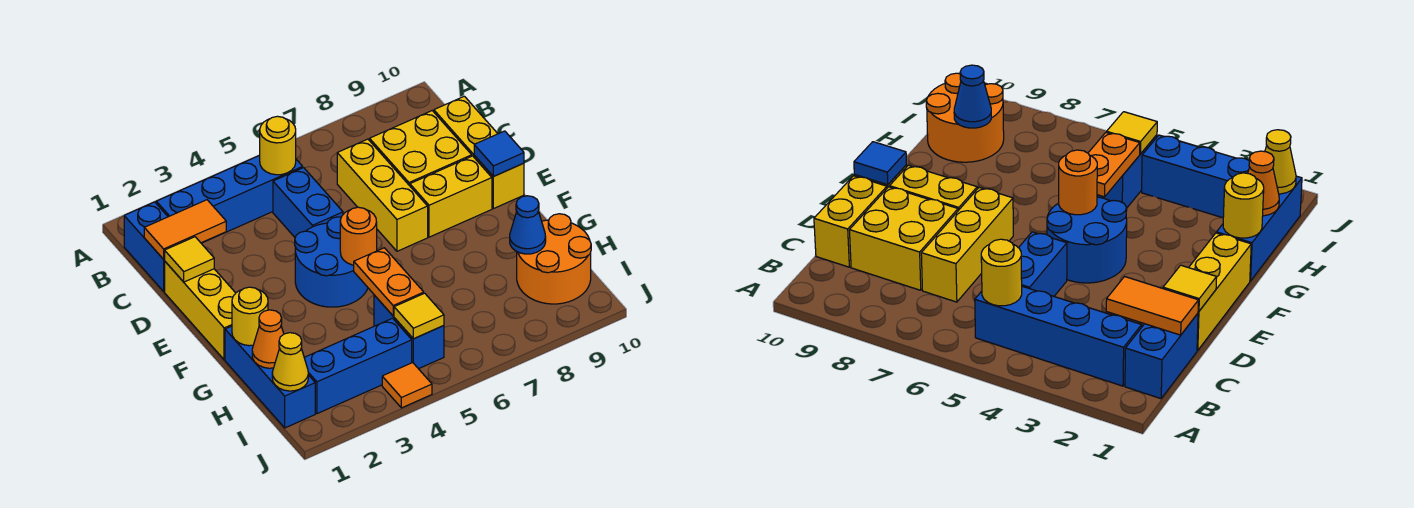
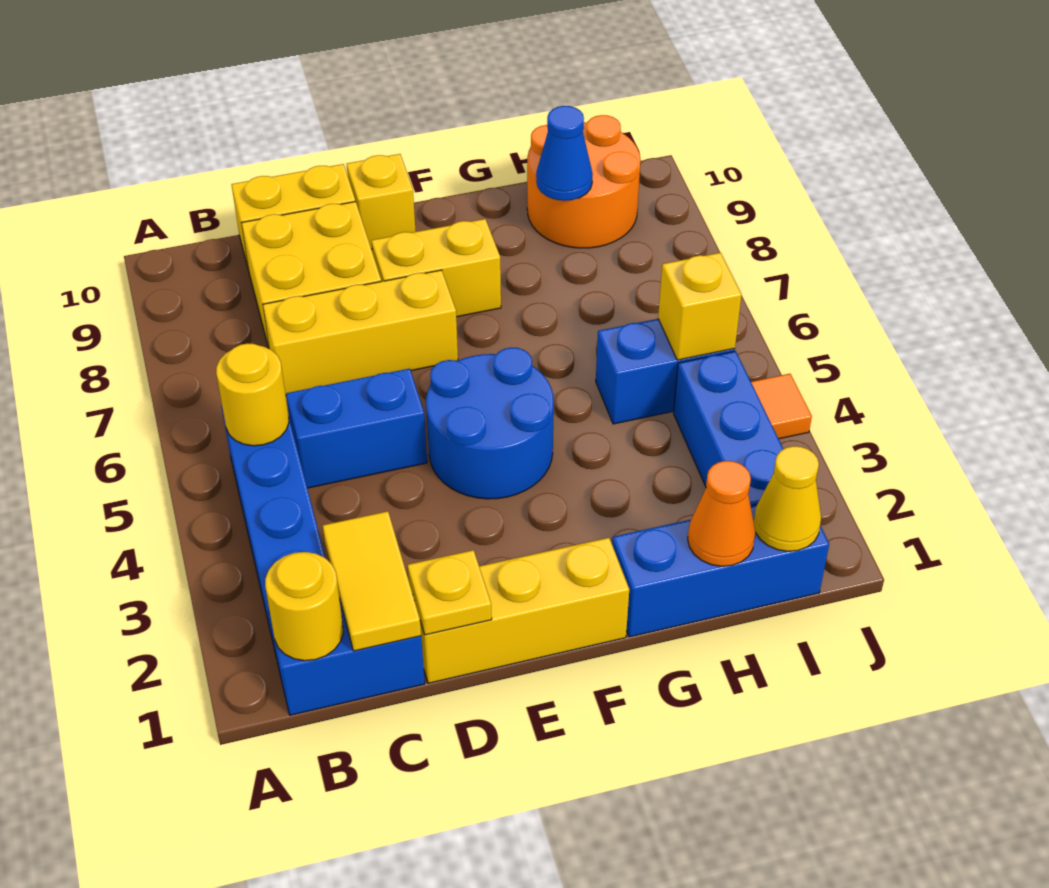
orange tile C1:C2 level 2 -> yellow tile C1:C2 level 2
yellow tile D1 level 2 -> yellow plate D1 level 2
yellow brick E8:E9 level 1 -> yellow brick E8:F8 level 1
blue tile E10 level 2 -> none
orange round brick F5 level 2 -> none
yellow round brick G1 level 2 -> yellow round brick B1 level 2
orange plate G5:H5 level 2 -> none
yellow tile I5 level 2 -> yellow brick I5 level 2

